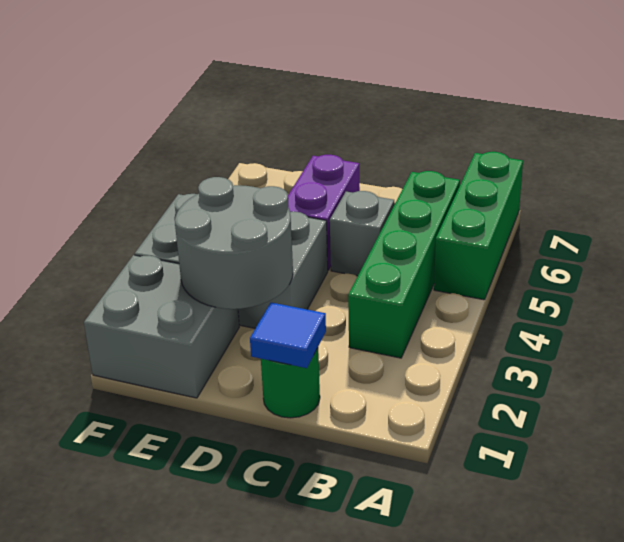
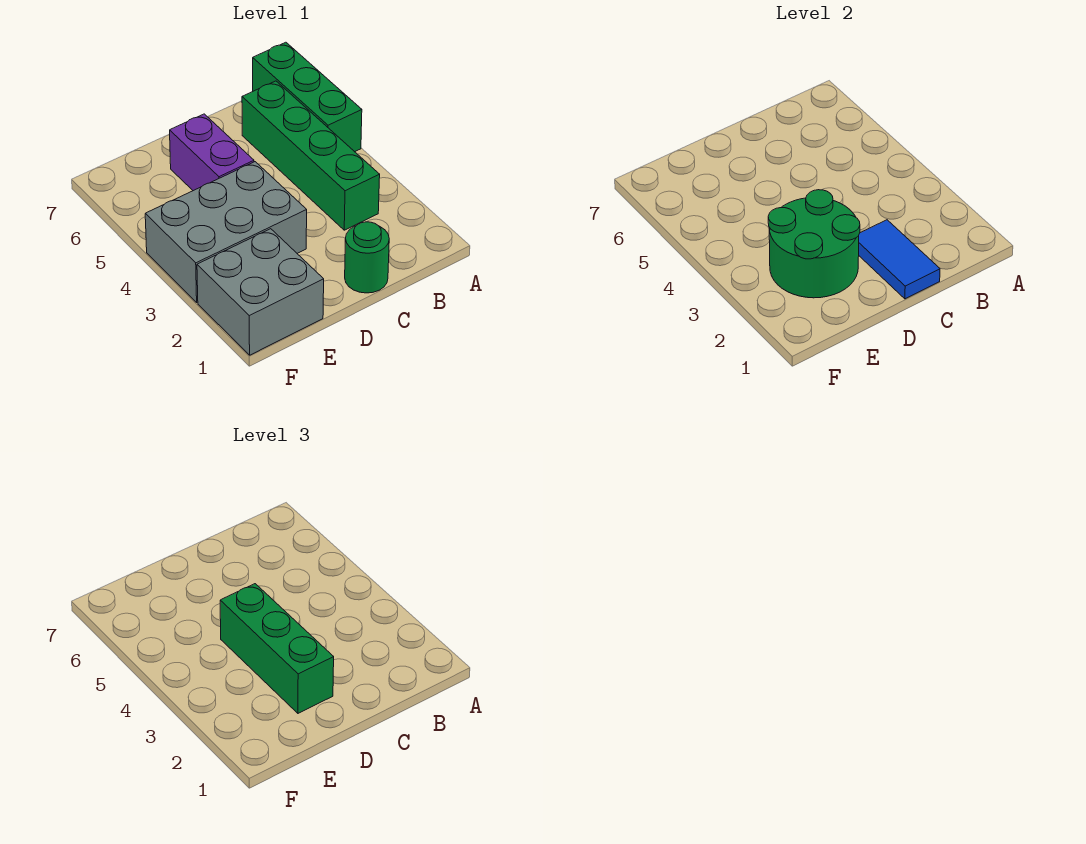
blue tile C1 level 2 -> blue tile C1:C2 level 2
grey brick C5 level 1 -> none
grey round brick D2:E3 level 2 -> green round brick D2:E3 level 2
none -> green brick D2:D4 level 3

